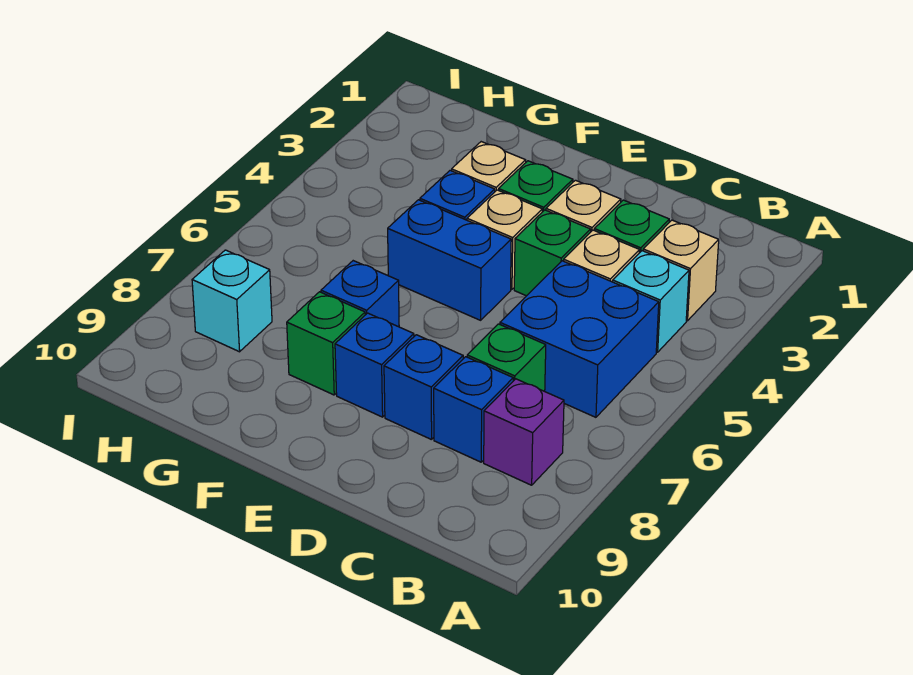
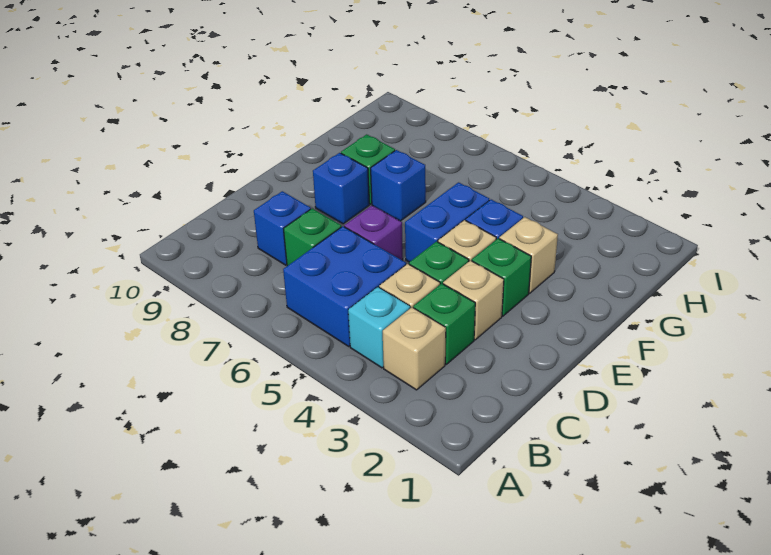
purple brick B8 level 1 -> purple brick D6 level 1
blue brick D8 level 1 -> none
cyan brick H8 level 1 -> none

